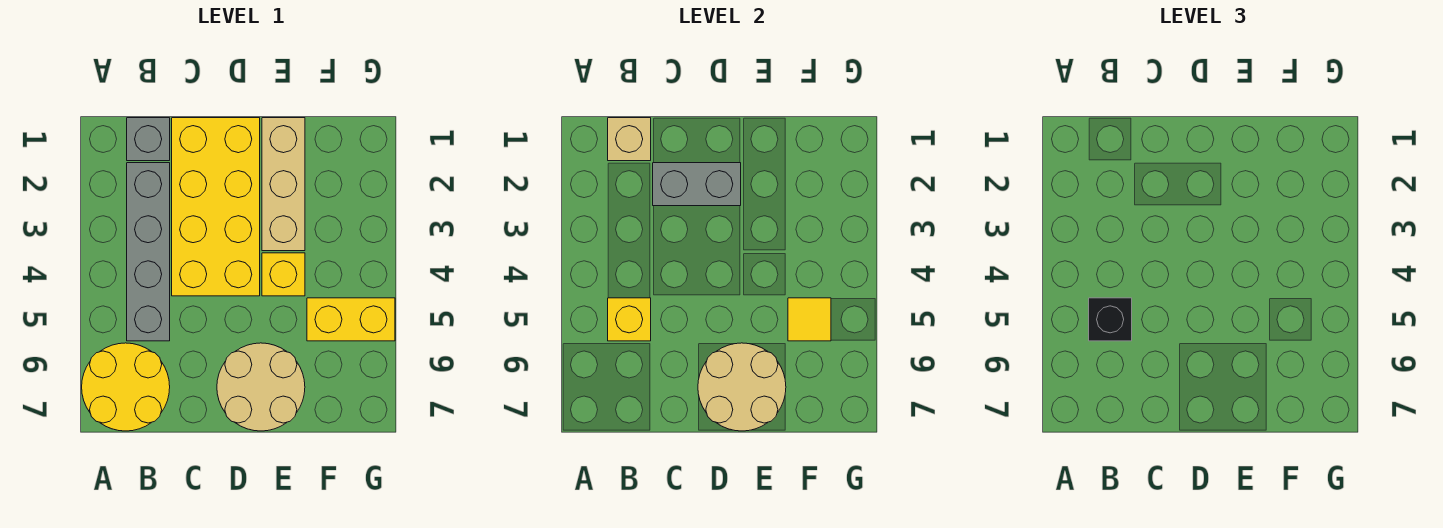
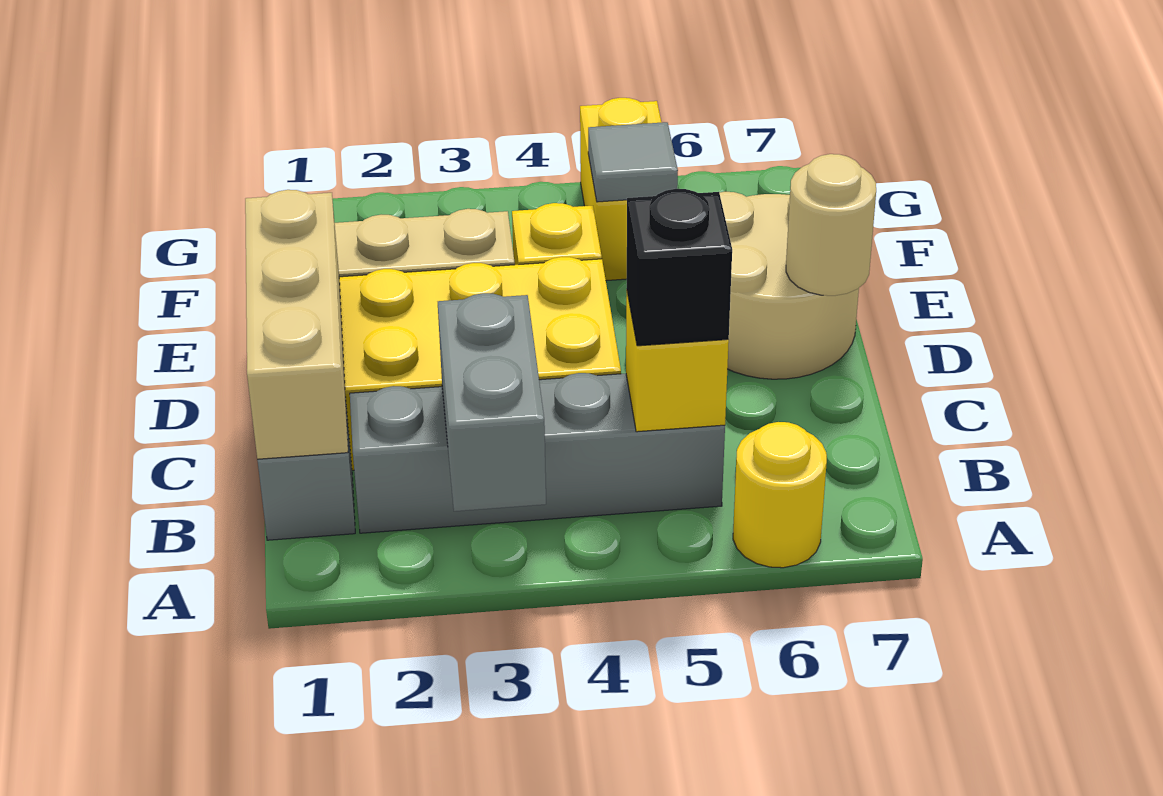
yellow round brick A6:B7 level 1 -> yellow round brick A6 level 1
tan brick B1 level 2 -> tan brick B1:D1 level 2
grey brick C2:D2 level 2 -> grey brick A3:B3 level 2
tan round brick D6:E7 level 2 -> tan round brick D7 level 2
yellow tile F5 level 2 -> grey tile F5 level 2

